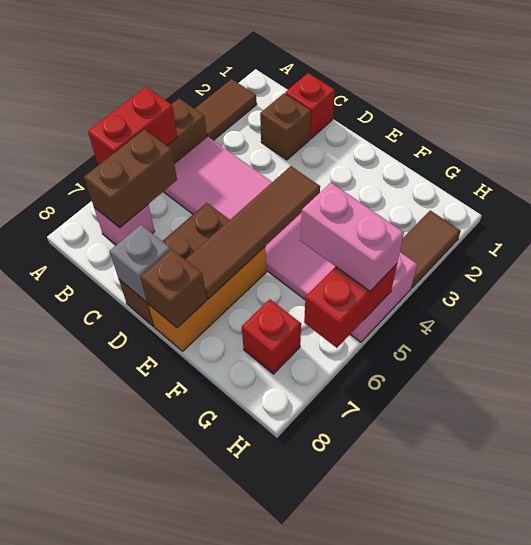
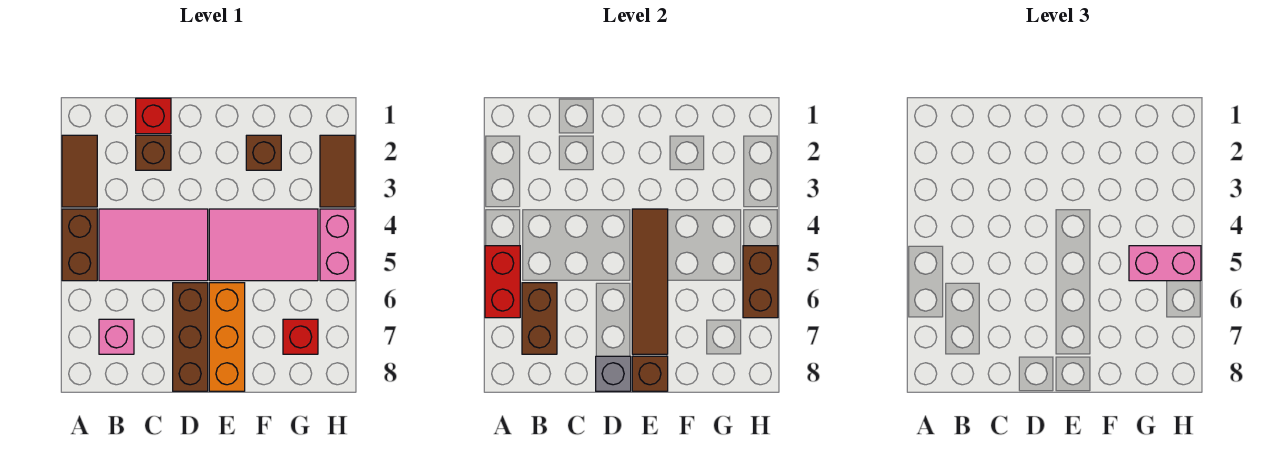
none -> brown brick F2 level 1
red brick H5:H6 level 2 -> brown brick H5:H6 level 2

